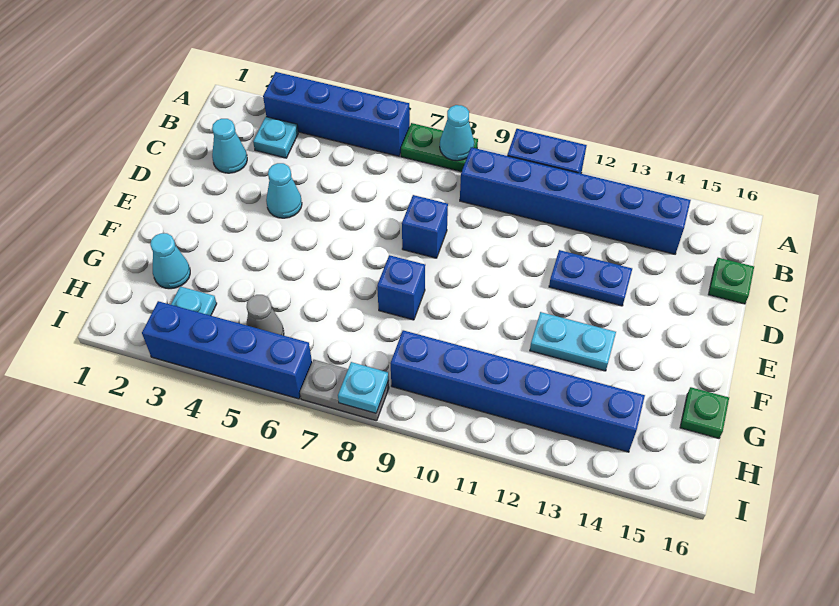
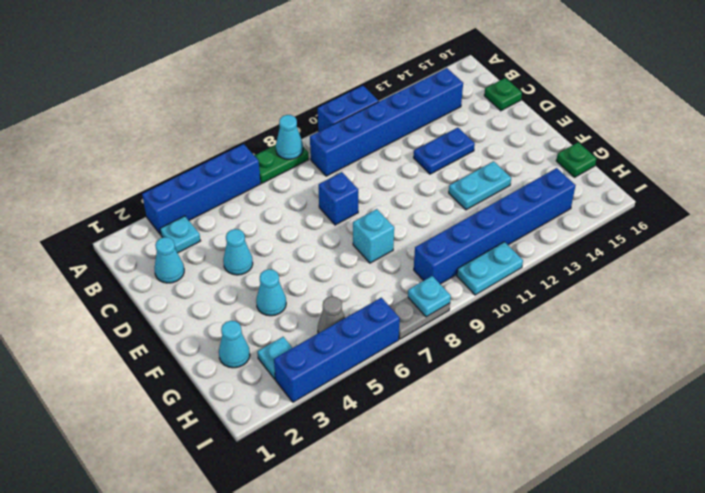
none -> cyan cone F4 level 1
blue brick F8 level 1 -> cyan brick F8 level 1
none -> cyan plate I10:I11 level 1

